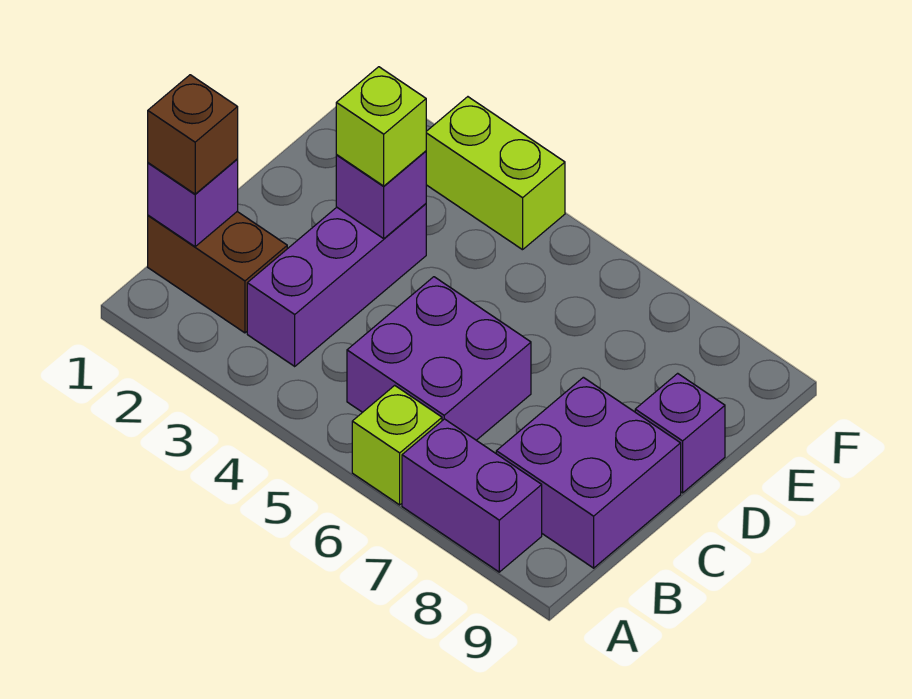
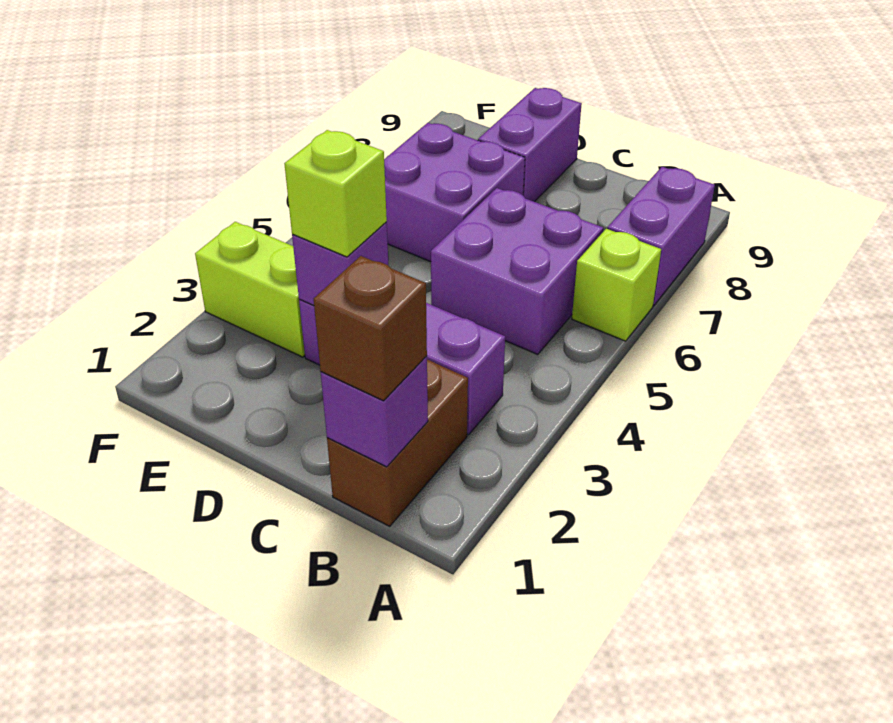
purple brick B8:C9 level 1 -> purple brick D6:E7 level 1
purple brick D9 level 1 -> purple brick D8:D9 level 1
lime brick F3:F4 level 1 -> lime brick E3:F3 level 1

